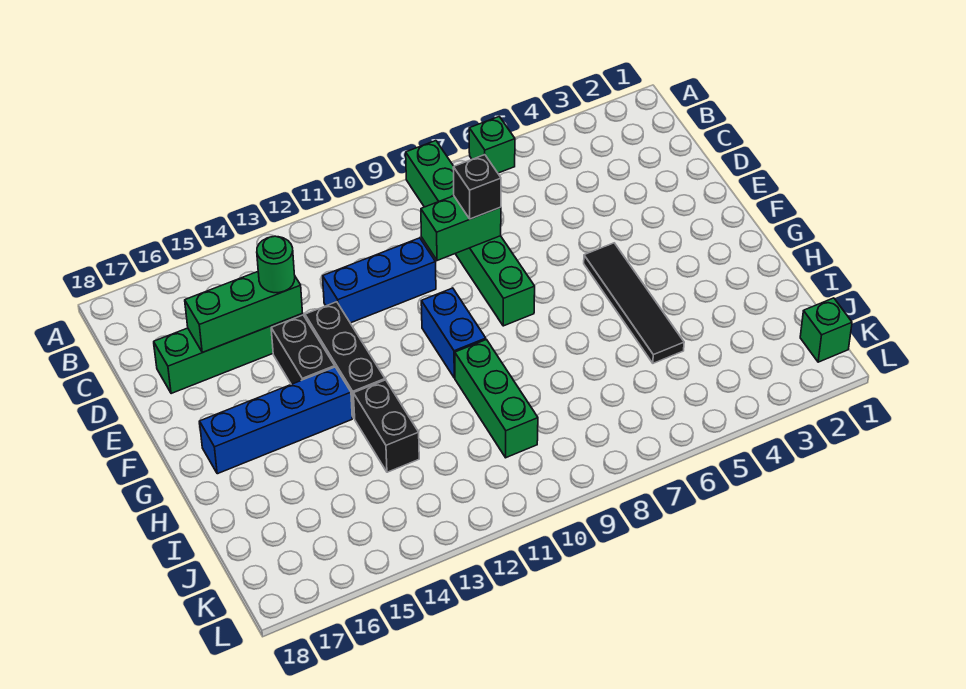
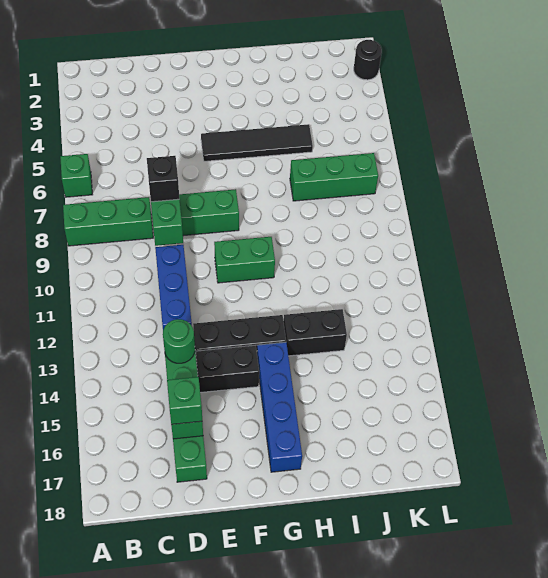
blue brick F10:G10 level 1 -> green brick F10:G10 level 1
green brick H10:J10 level 1 -> green brick I7:K7 level 1
green brick K1 level 1 -> green brick D16 level 3
none -> black round brick L2 level 1

